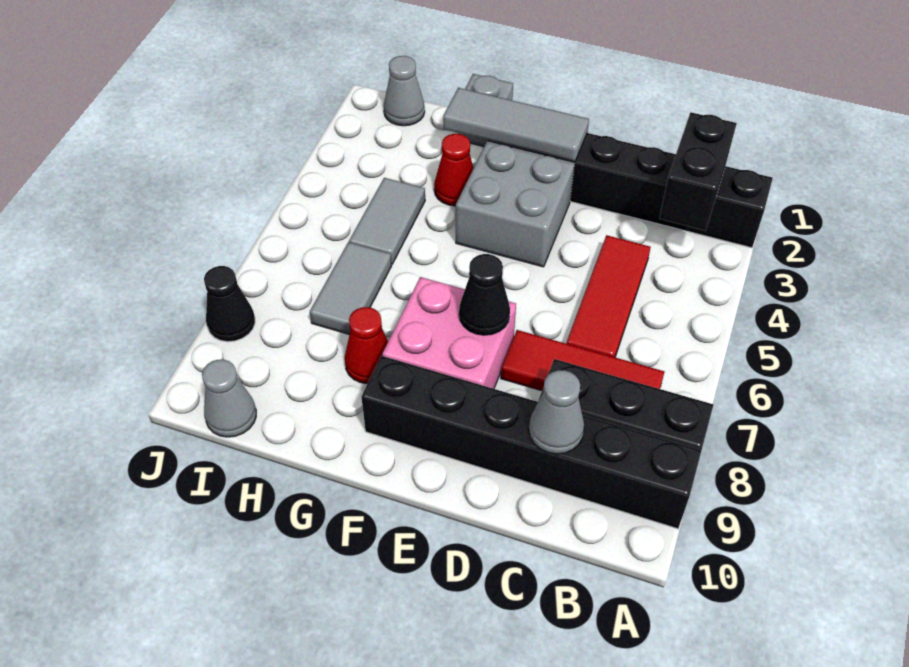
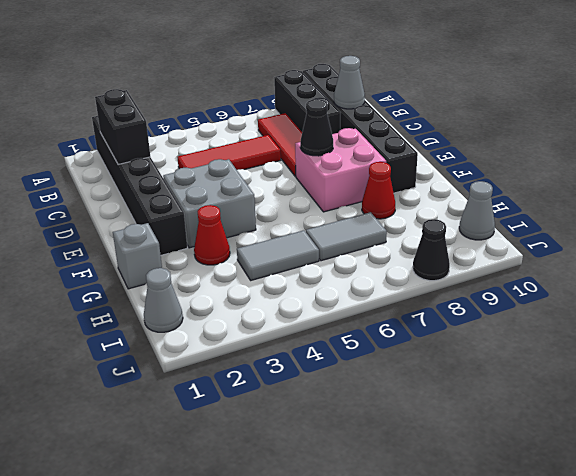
black brick B2:B3 level 2 -> black brick B2:C2 level 2
grey tile E2:G2 level 2 -> none

